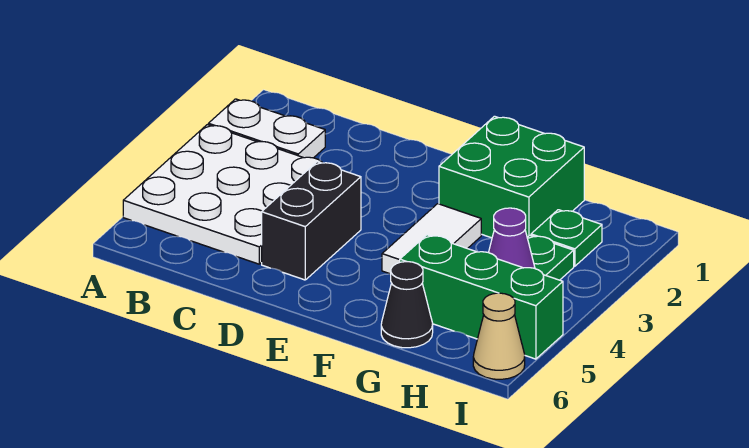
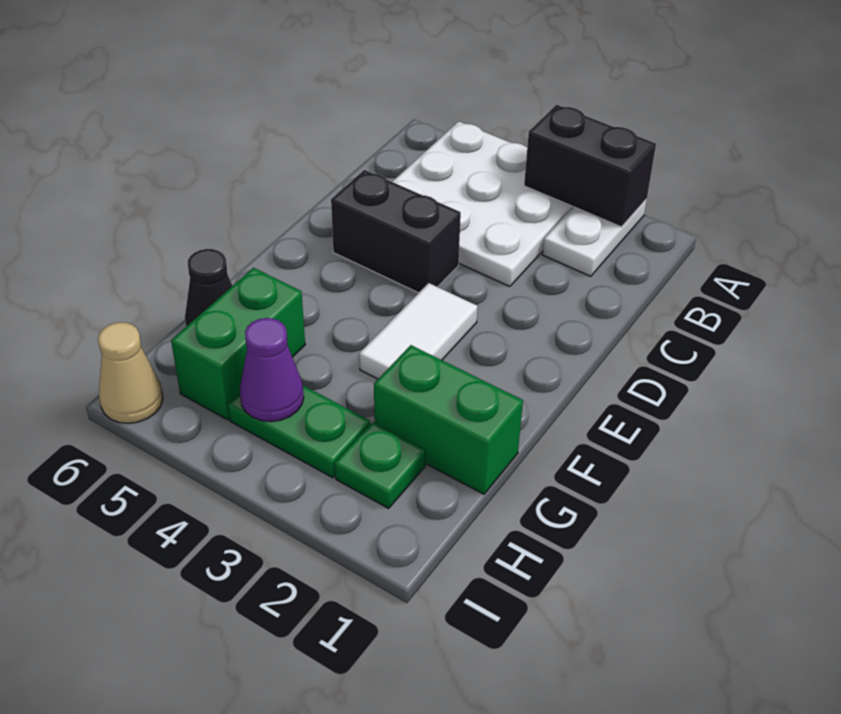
none -> black brick A2:A3 level 2
green brick F1:G2 level 1 -> green brick G1:G2 level 1
white tile F3:F4 level 1 -> white tile E3:F3 level 1
green brick G5:I5 level 1 -> green brick G5:H5 level 1

